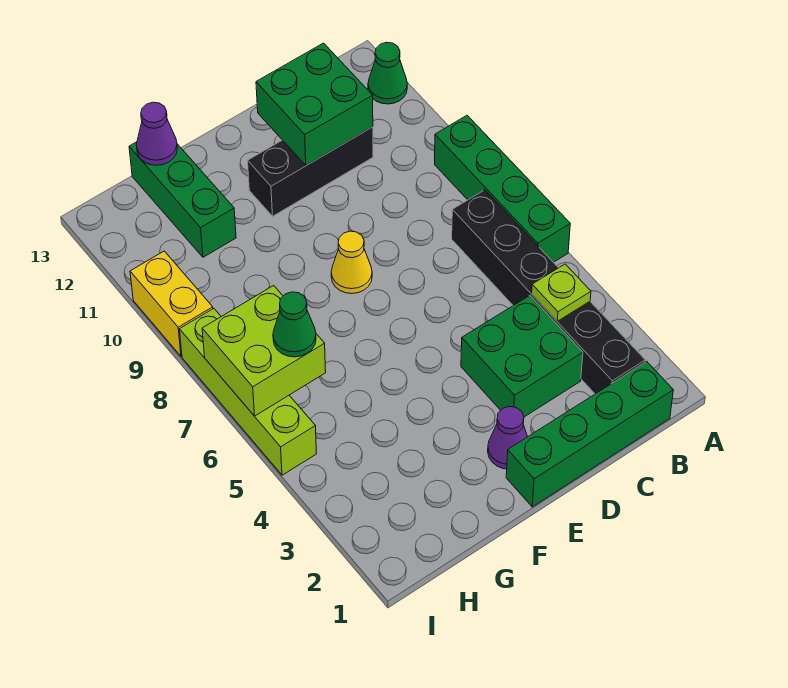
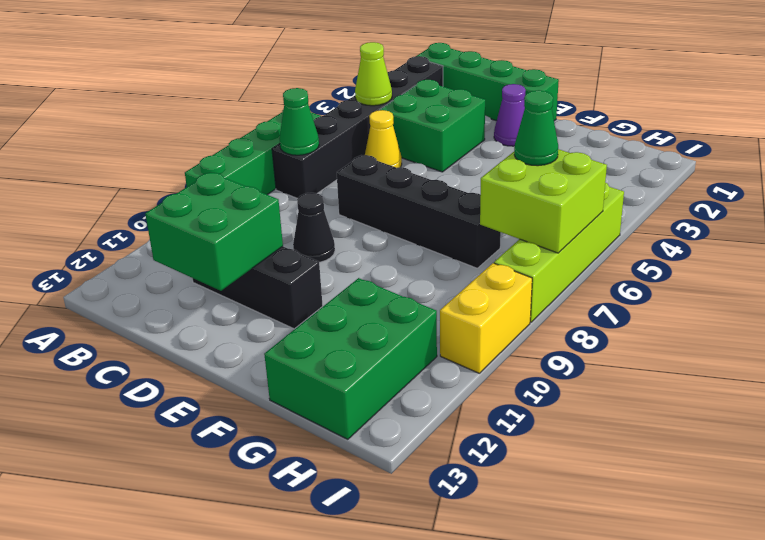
green cone A12 level 1 -> green cone B7 level 2
lime plate B4 level 2 -> lime cone B4 level 2
none -> black brick D7:G7 level 1
none -> black cone D9 level 1
yellow cone E8 level 1 -> yellow cone C5 level 1
green brick G11:G13 level 1 -> green brick G11:H13 level 1
purple cone G13 level 2 -> none

